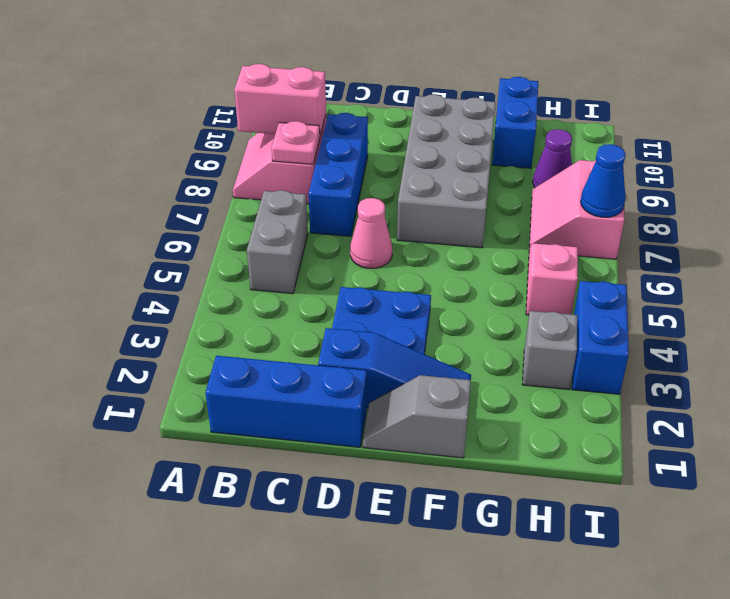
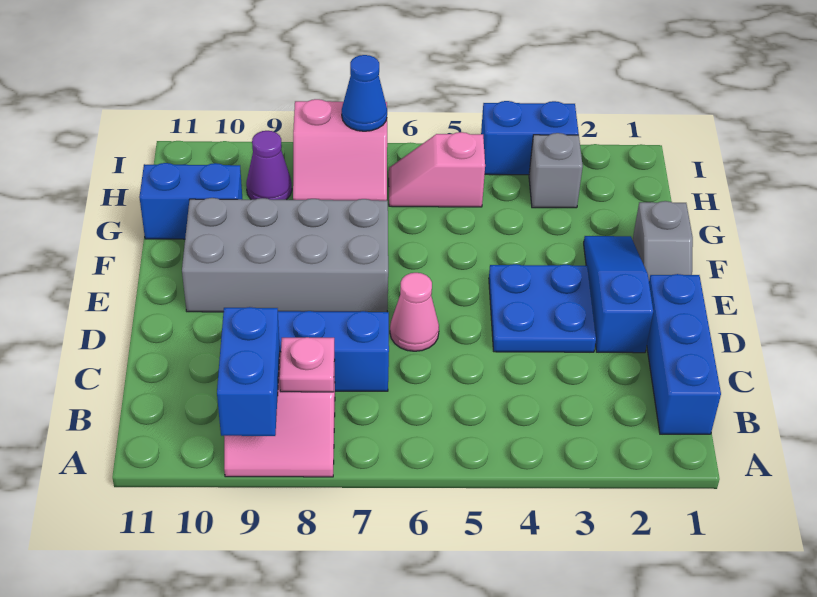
pink brick A9:B9 level 2 -> blue brick A9:B9 level 2
grey brick B5:B6 level 1 -> none

